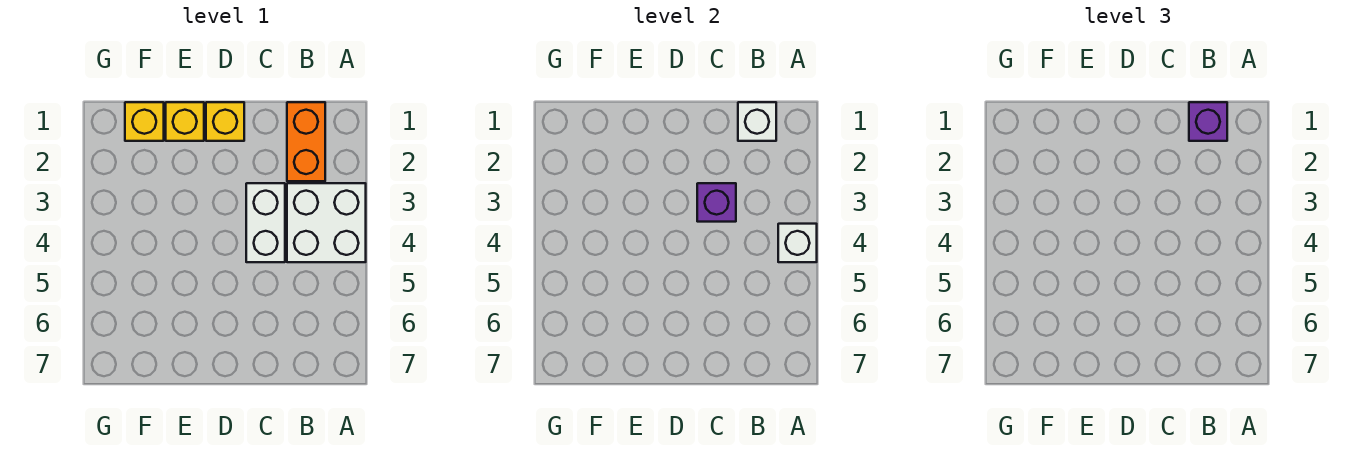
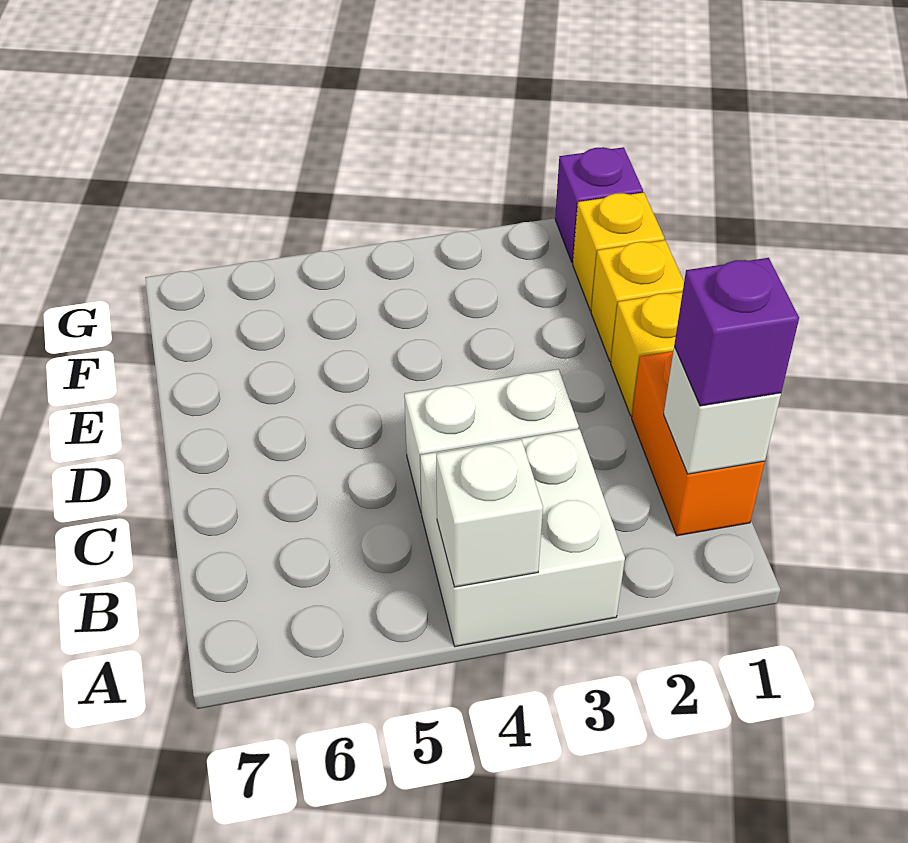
orange brick B1:B2 level 1 -> orange brick B1:C1 level 1
purple brick C3 level 2 -> purple brick G1 level 1

